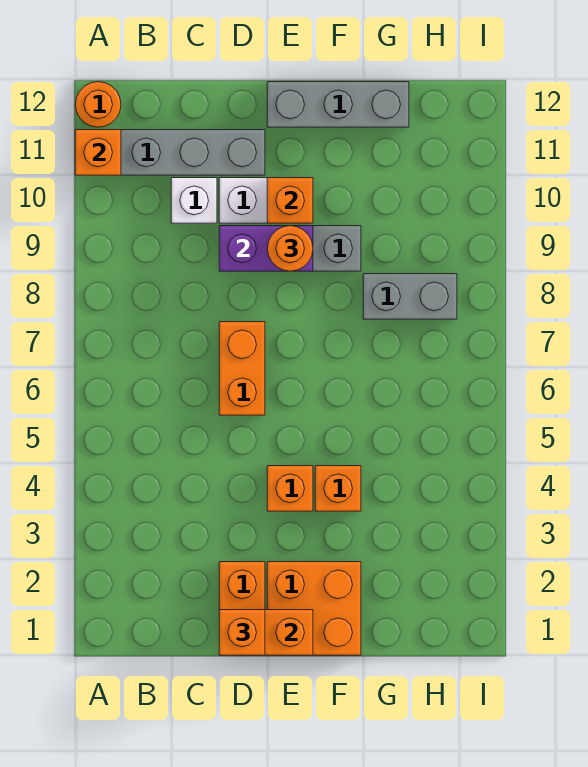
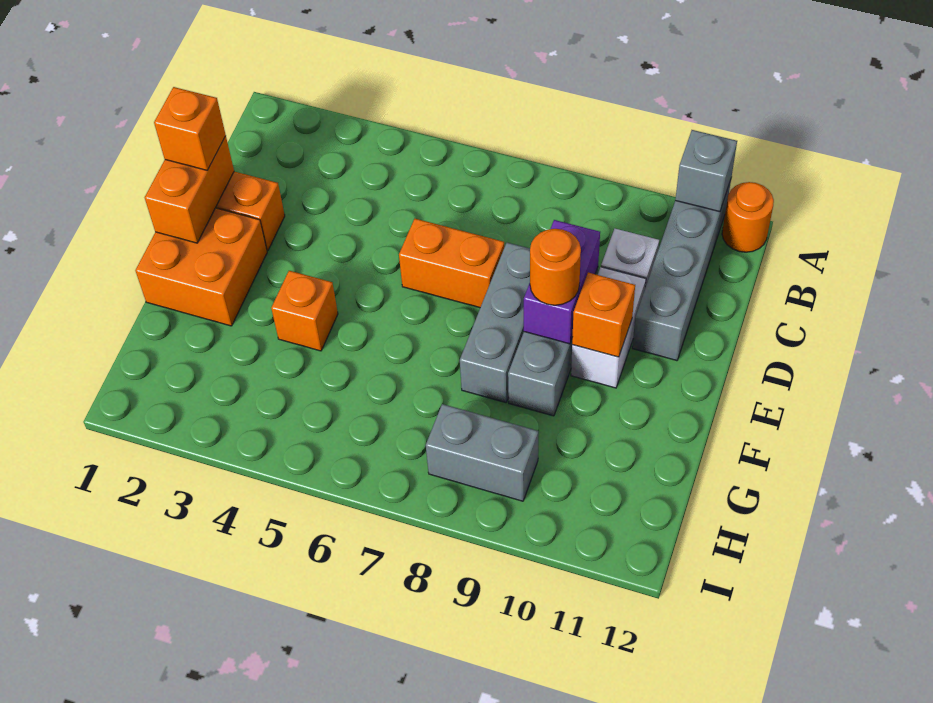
orange brick A11 level 2 -> grey brick A11 level 2
orange brick E4 level 1 -> none
grey brick E12:G12 level 1 -> grey brick D8:F8 level 1
grey brick G8:H8 level 1 -> grey brick H8:H9 level 1

